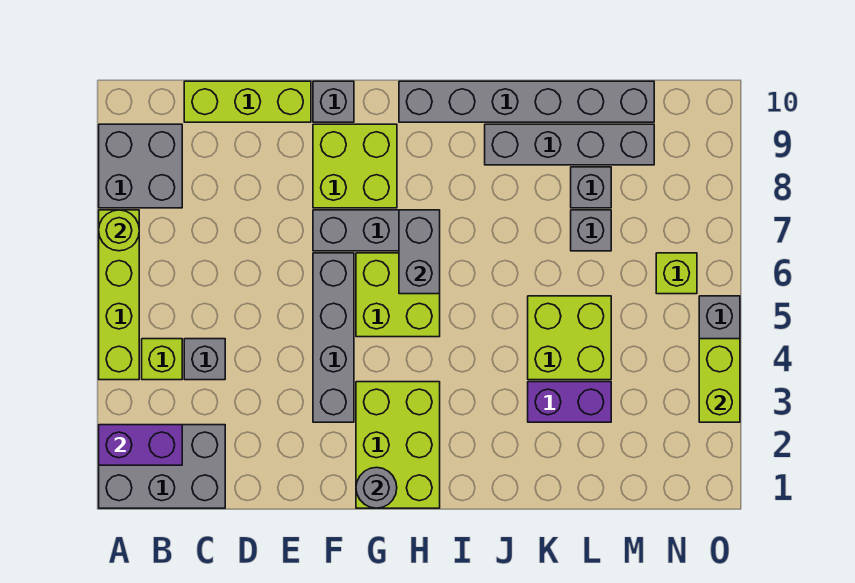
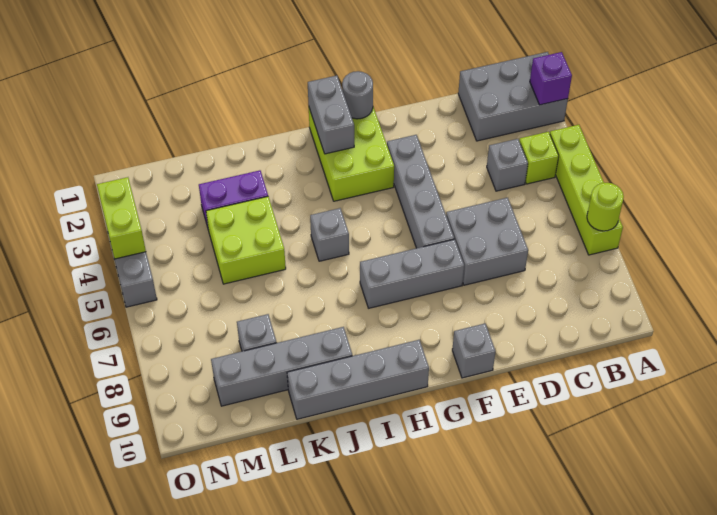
purple brick A2:B2 level 2 -> purple brick A2 level 2
grey brick A8:B9 level 1 -> grey brick D6:E7 level 1
lime brick C10:E10 level 1 -> none
lime brick F8:G9 level 1 -> none
lime brick G5:H6 level 1 -> none
grey brick H6:H7 level 2 -> grey brick H1:H2 level 2
grey brick H10:M10 level 1 -> grey brick H10:K10 level 1
grey brick L7 level 1 -> grey brick I5 level 1
lime brick N6 level 1 -> none

